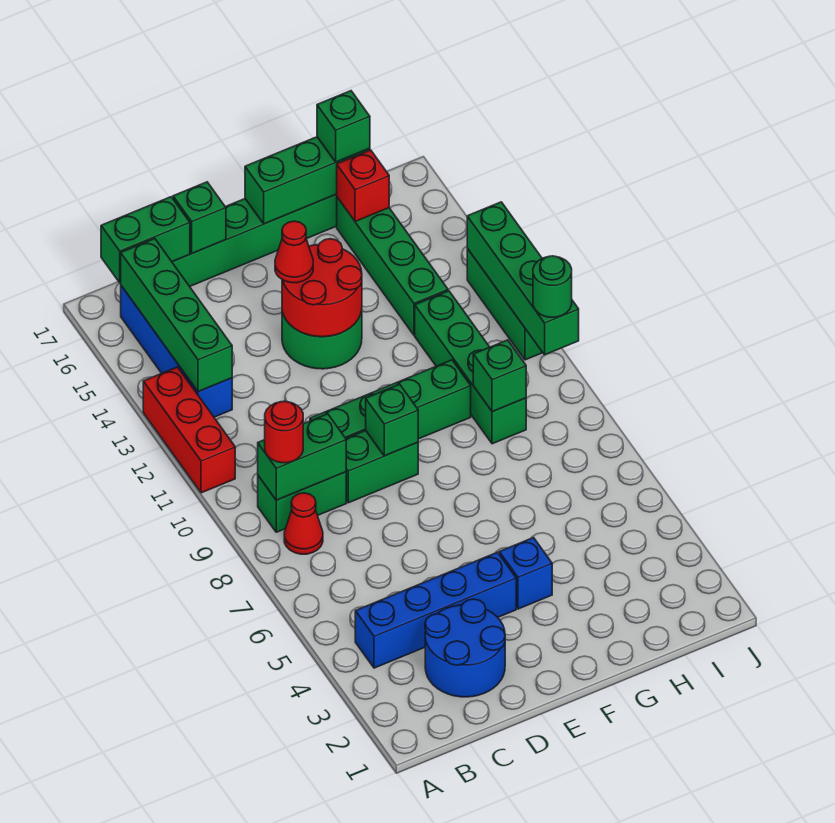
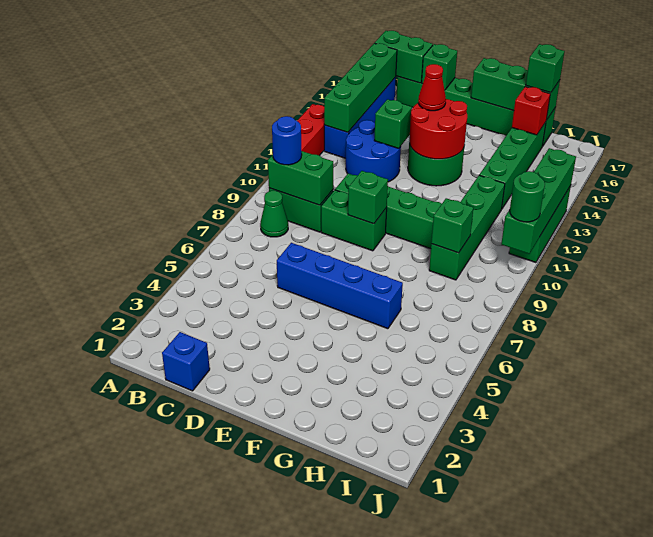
blue brick B4:E4 level 1 -> blue brick D6:G6 level 1
red cone B8 level 1 -> green cone B8 level 1
red round brick B9 level 3 -> blue round brick B9 level 3
blue round brick C2:D3 level 1 -> blue round brick C12:D13 level 1
none -> green brick D13 level 2
blue brick F4 level 1 -> blue brick C1 level 1

